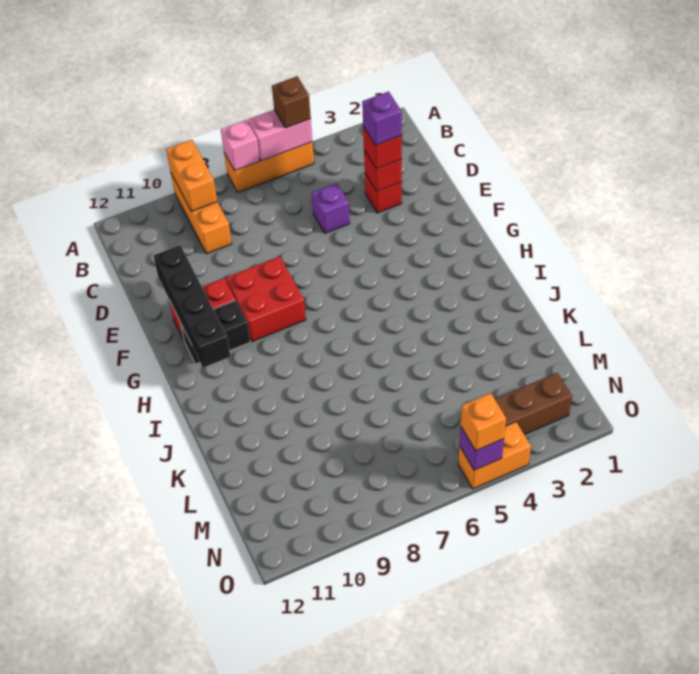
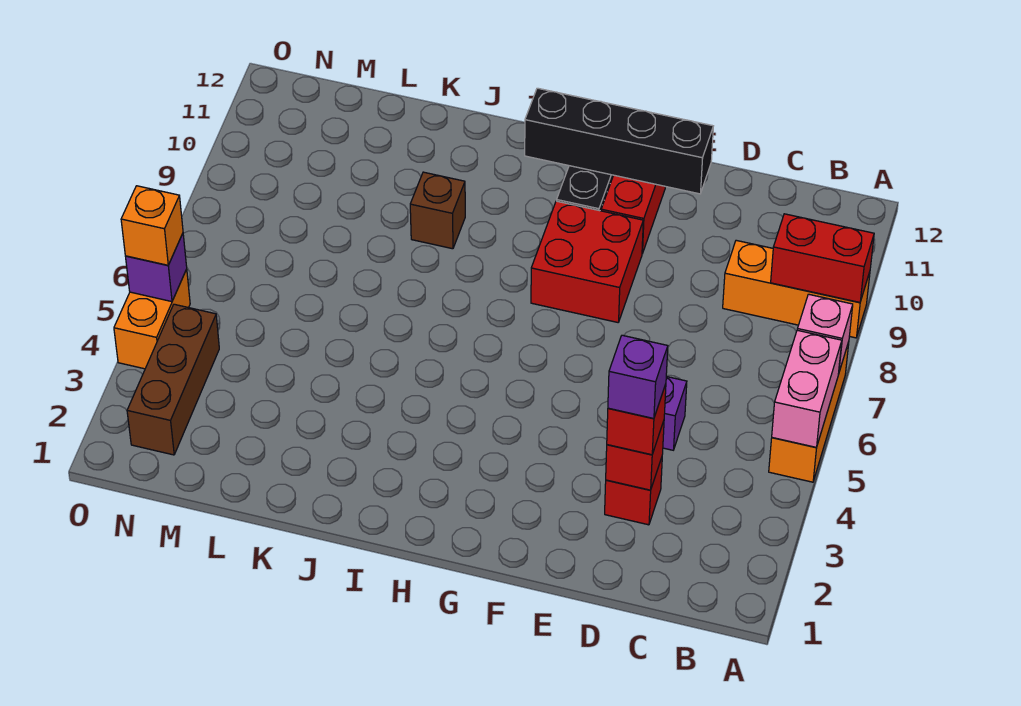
brown brick A5 level 3 -> brown brick J9 level 1
orange brick A9:B9 level 2 -> red brick A9:B9 level 2

